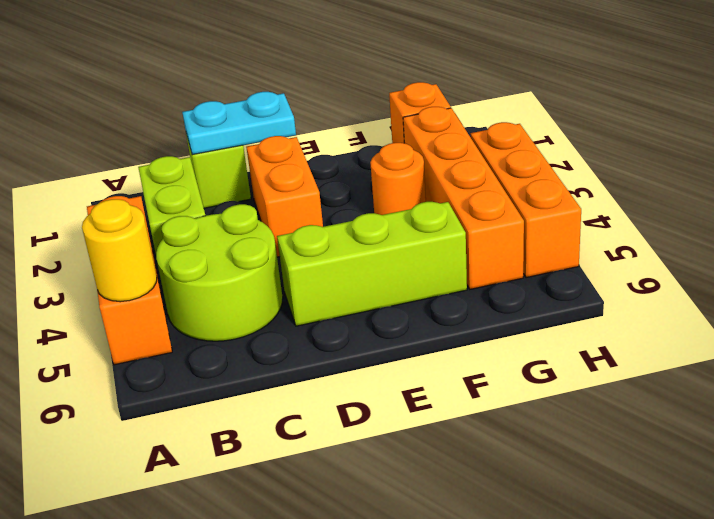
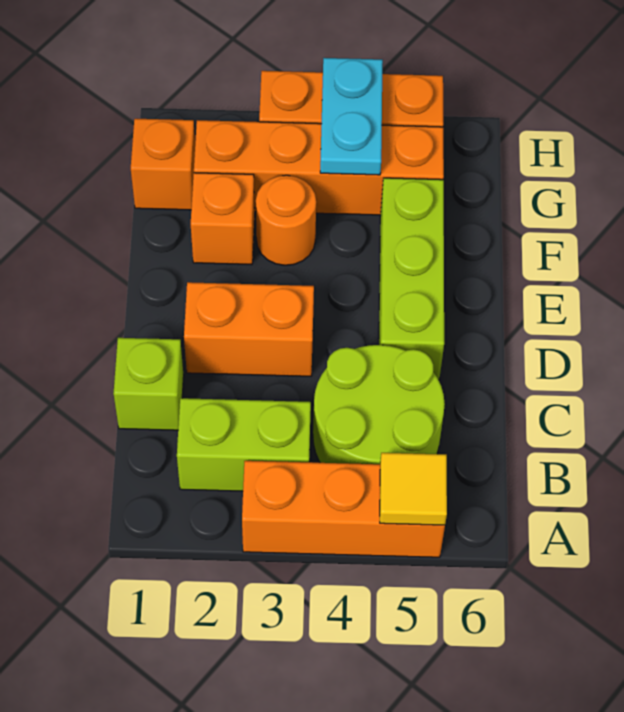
yellow round brick A5 level 2 -> yellow tile A5 level 2
cyan plate C1:D1 level 2 -> cyan plate G4:H4 level 2
none -> orange brick F2 level 1

